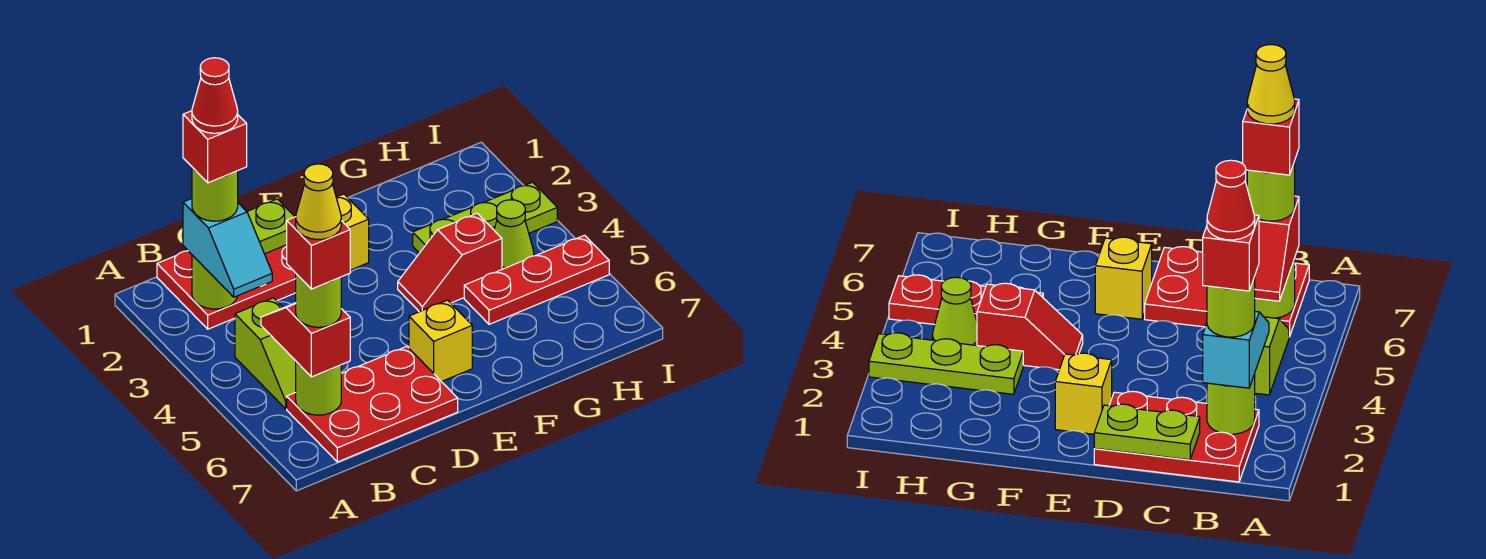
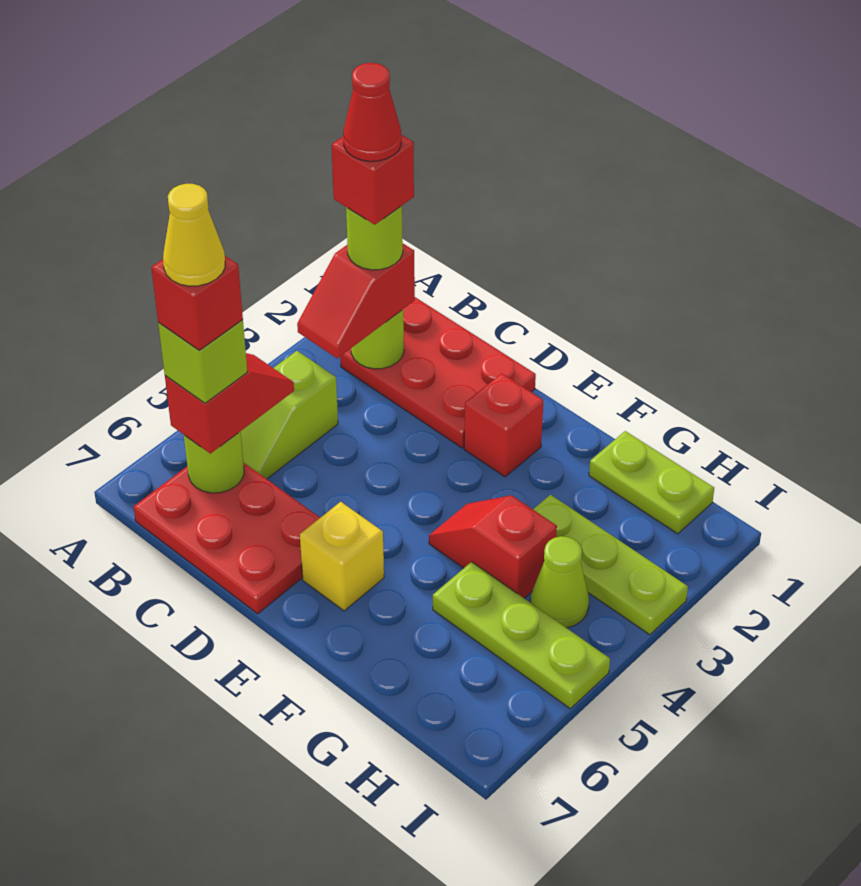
cyan slope B2:B3 level 3 top 2 -> red slope B2:B3 level 3 top 2
lime round brick B6 level 4 -> lime brick B6 level 4
lime plate C1:D1 level 2 -> lime plate G1:H1 level 1
yellow brick E2 level 1 -> red brick E2 level 1
red plate G5:I5 level 1 -> lime plate G5:I5 level 1

